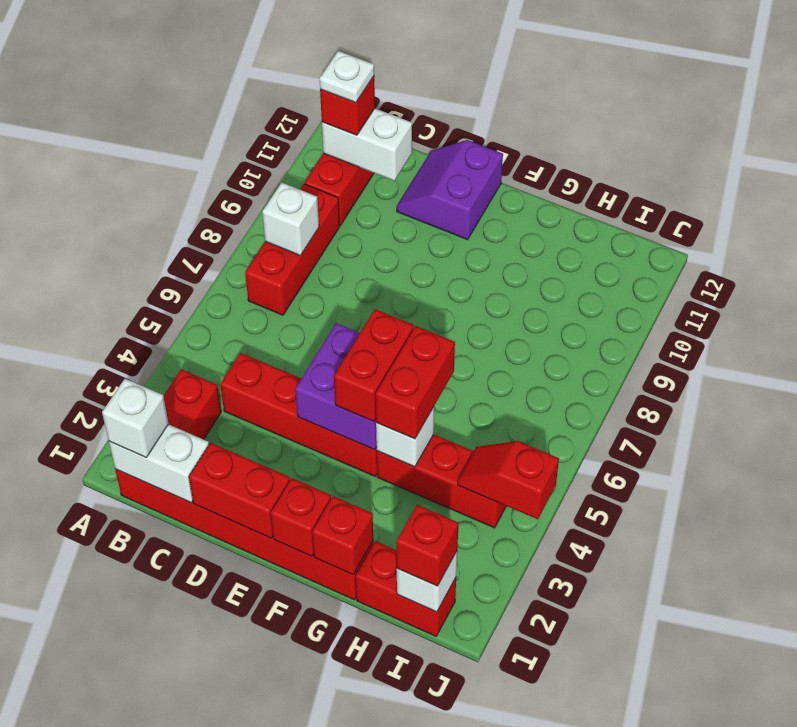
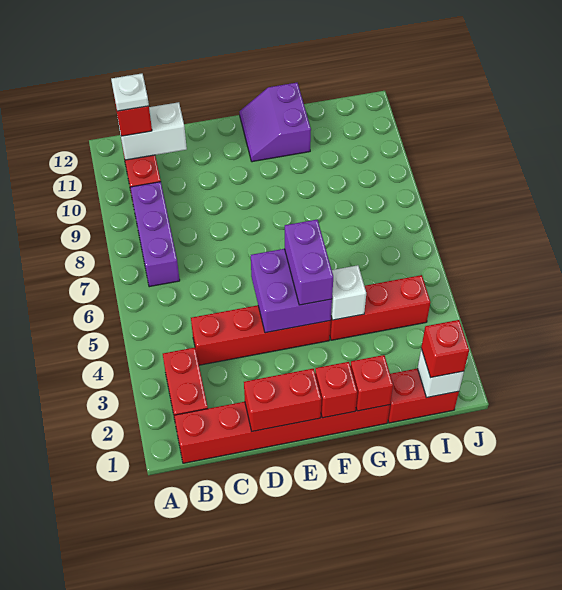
white brick B1:C1 level 2 -> none
white brick B1 level 3 -> none
red brick B7:B9 level 1 -> purple brick B7:B9 level 1
white brick B8 level 2 -> none
purple slope D11:E12 level 1 top E -> purple slope F11:G12 level 1 top G
red brick F4:F5 level 3 -> purple brick F4:F5 level 3
red brick G4:G5 level 3 -> none
red slope I4:J4 level 2 top J -> none

